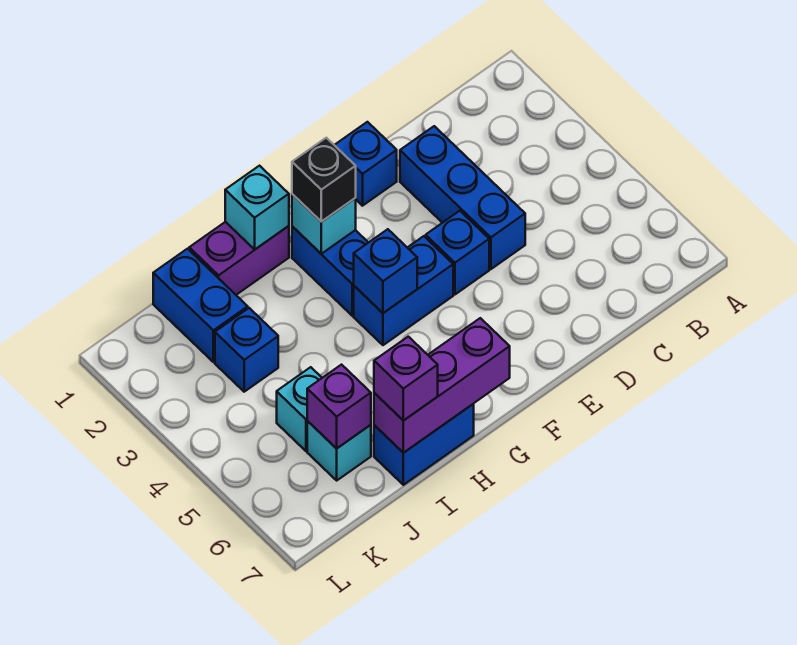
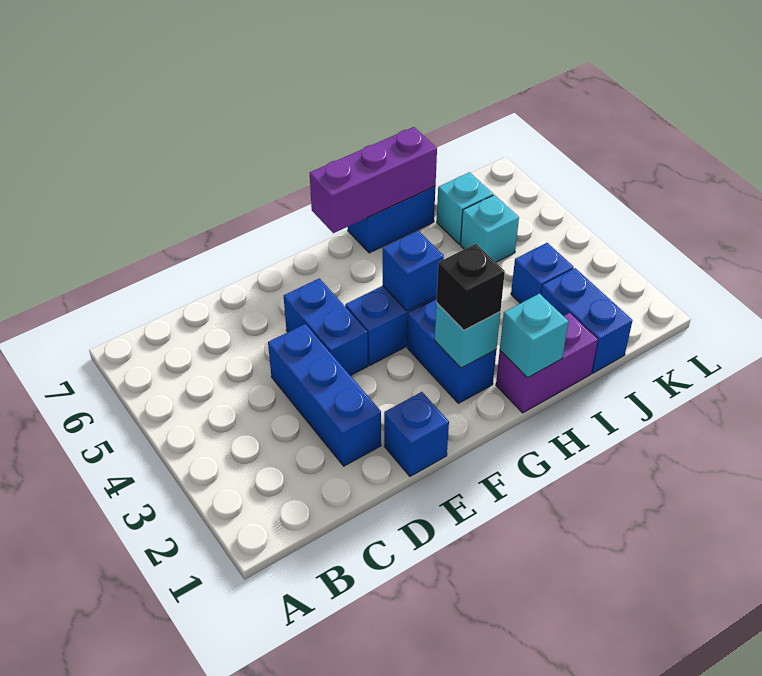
blue brick E4 level 1 -> blue brick E4:E5 level 1
purple brick I7 level 3 -> none
purple brick J6 level 2 -> none

